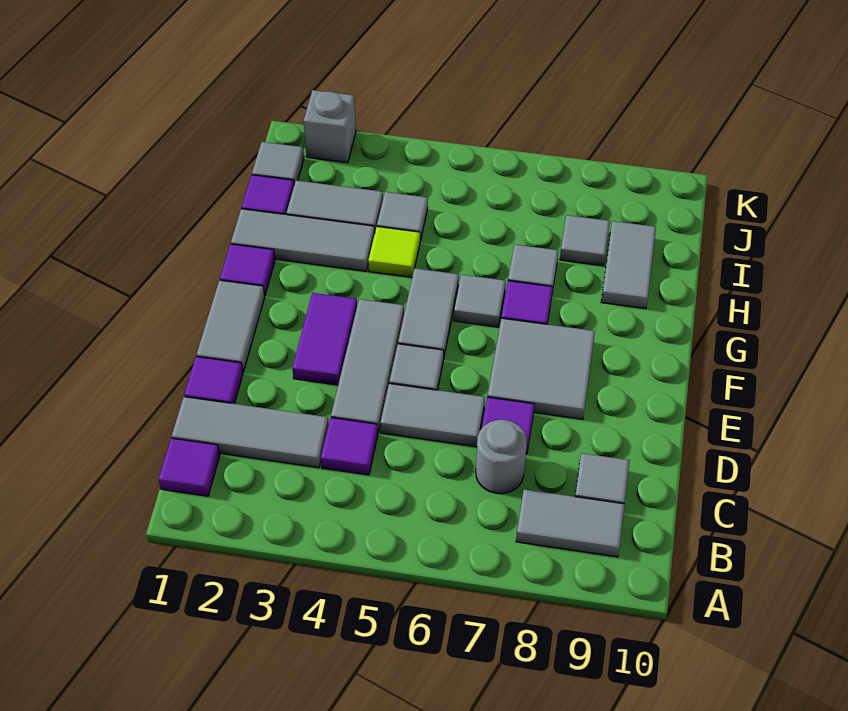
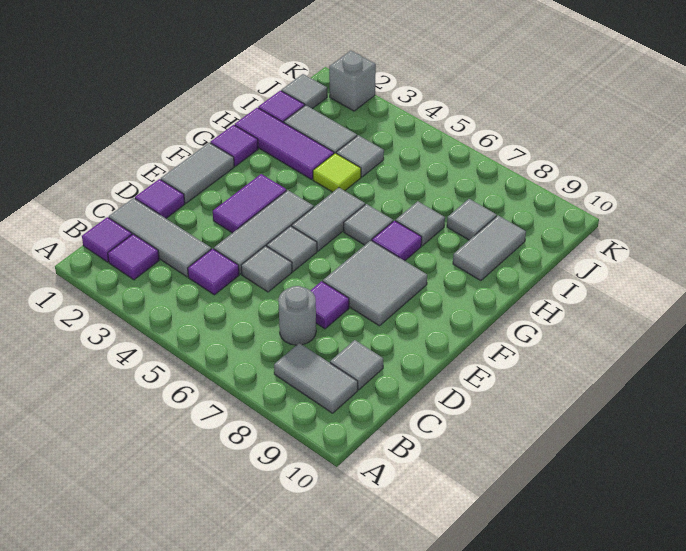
none -> purple tile B2 level 1
grey tile D5:D6 level 1 -> grey tile D5 level 1
grey tile H1:H3 level 1 -> purple tile H1:H3 level 1

